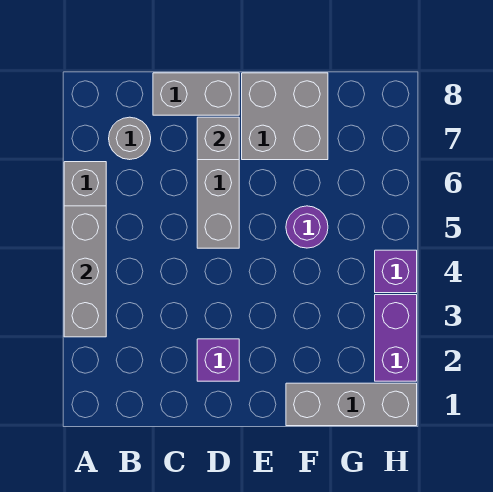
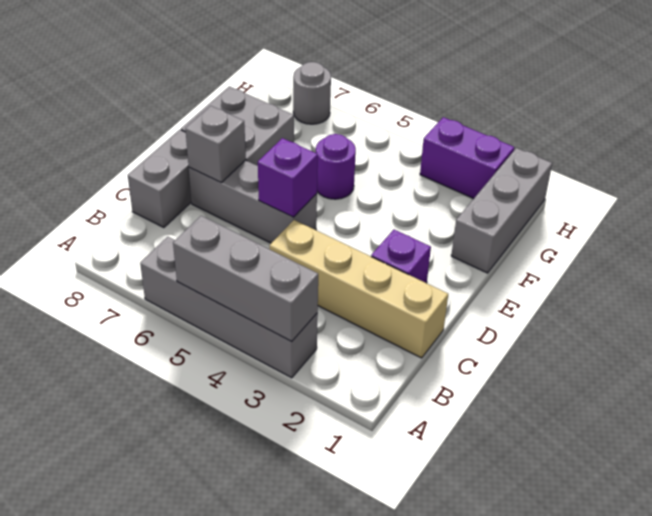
grey round brick B7 level 1 -> grey round brick H7 level 1
none -> tan brick C1:C4 level 1
purple brick H4 level 1 -> purple brick D5 level 2

